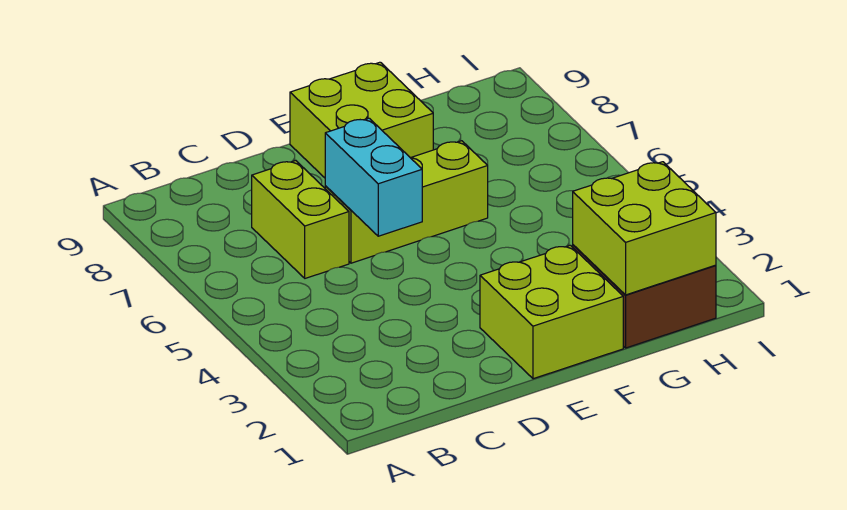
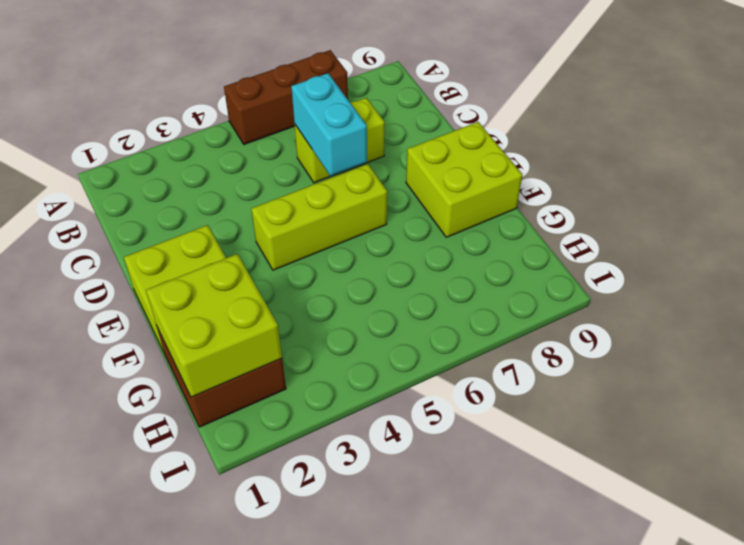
none -> brown brick A5:A7 level 1
cyan brick D5:D6 level 2 -> cyan brick C6:D6 level 2
lime brick D6:F6 level 1 -> lime brick E4:E6 level 1

